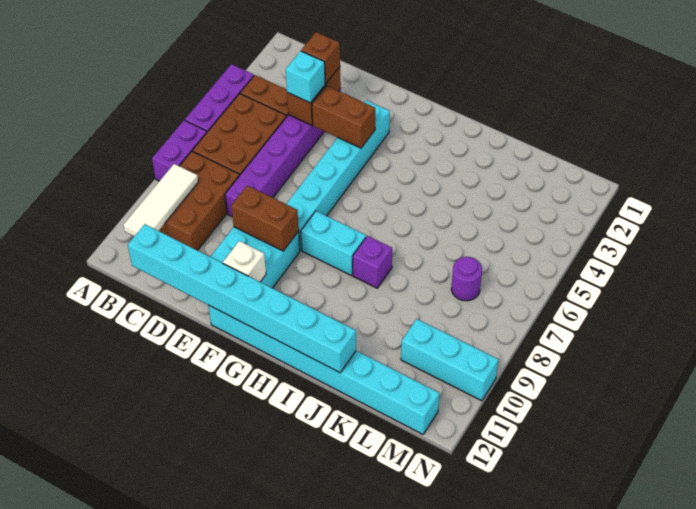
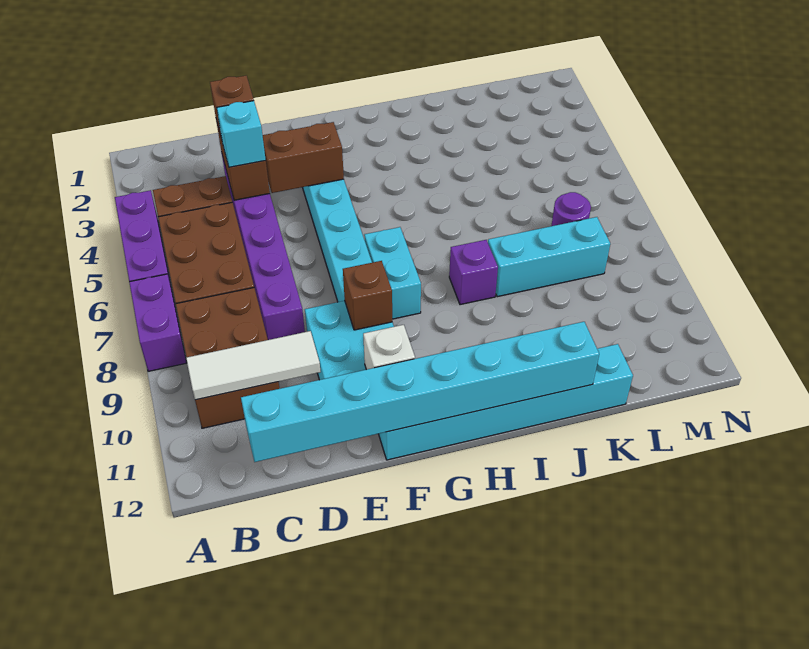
white tile B9:B11 level 2 -> white tile B10:D10 level 2
brown brick E9:F9 level 2 -> brown brick F9 level 2
cyan brick F12:M12 level 1 -> cyan brick F12:K12 level 1
cyan brick G8:H8 level 1 -> cyan brick G7:G8 level 1
cyan brick L10:N10 level 1 -> cyan brick J8:L8 level 1

